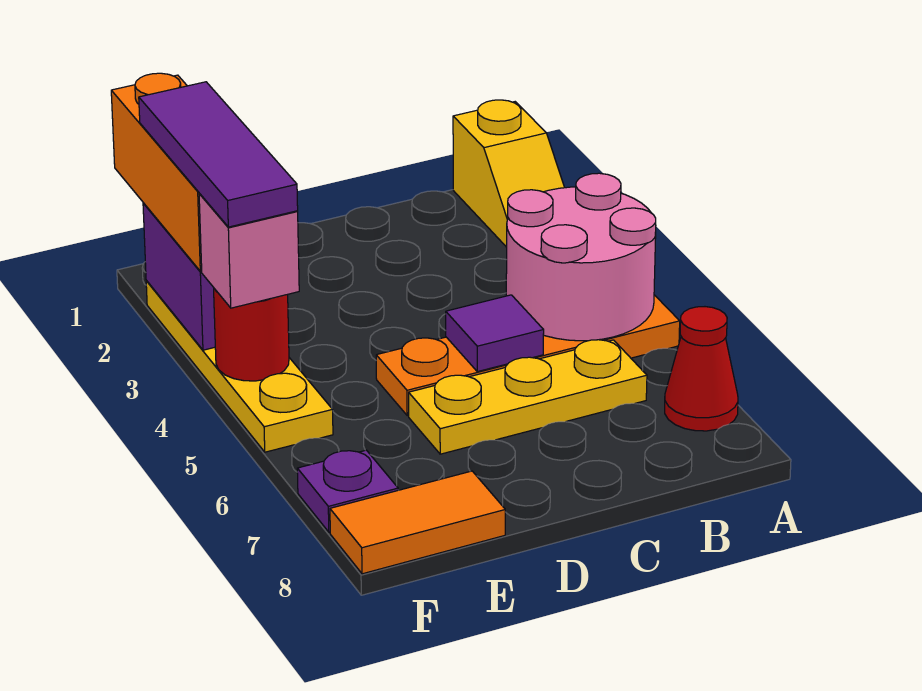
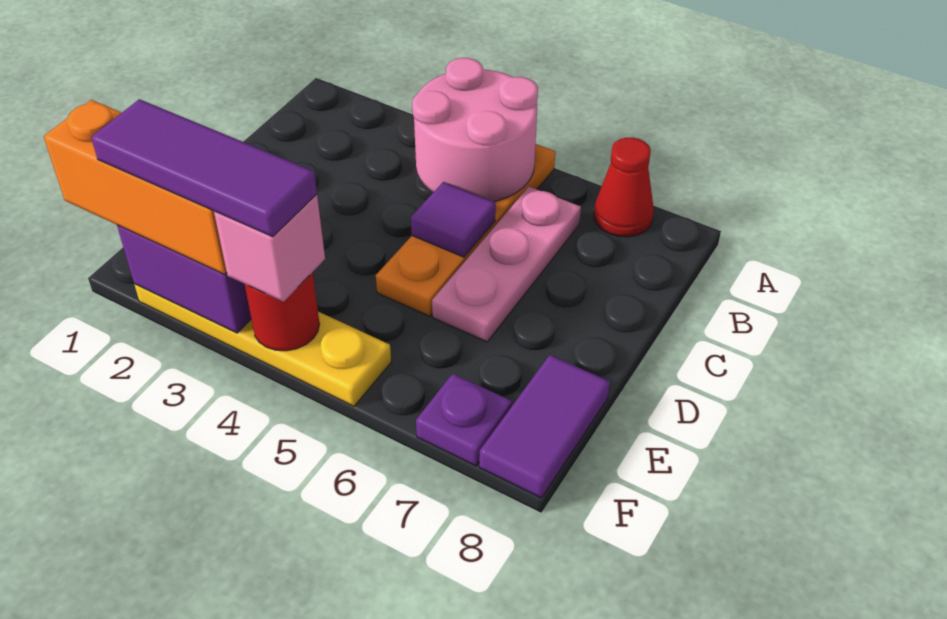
yellow slope A1:A2 level 1 top 1 -> none
yellow plate B6:D6 level 1 -> pink plate B6:D6 level 1
orange tile E8:F8 level 1 -> purple tile E8:F8 level 1

